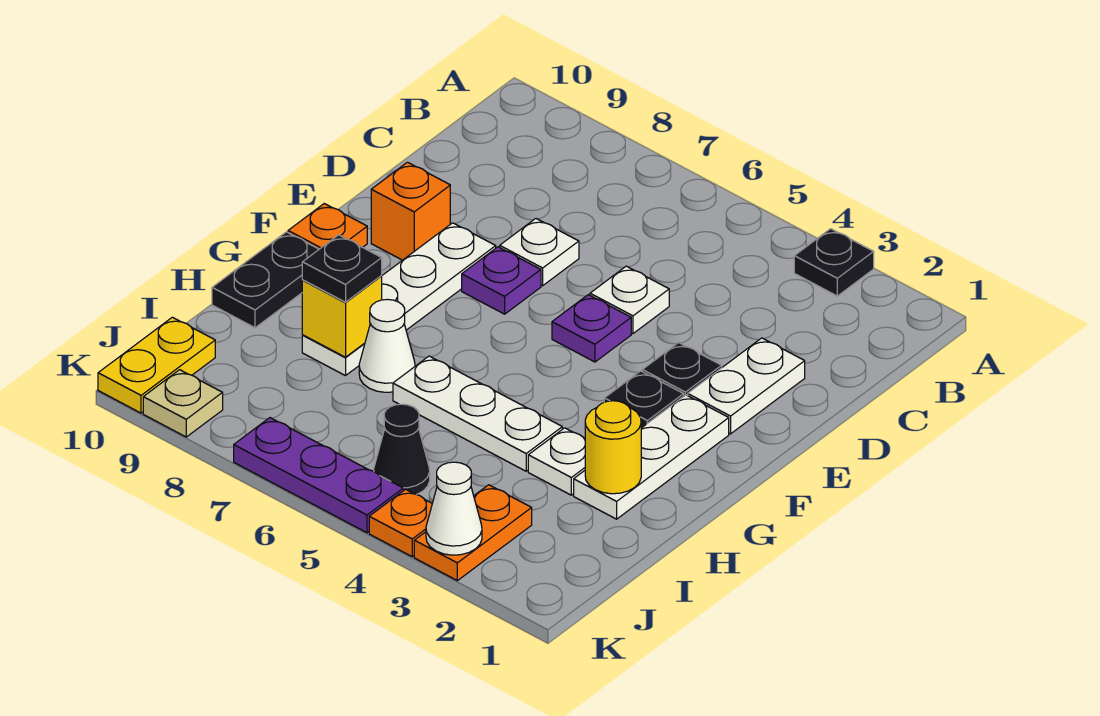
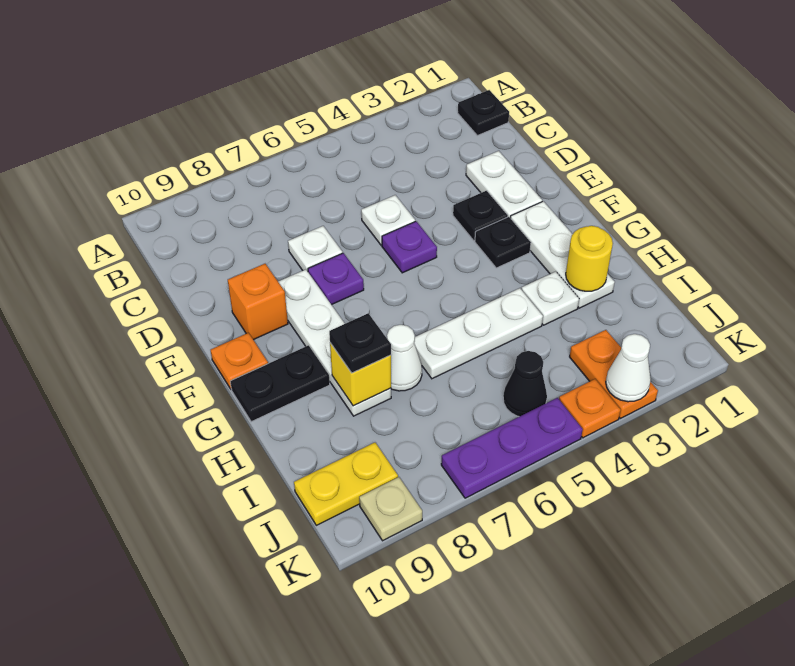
black plate A3 level 1 -> black plate B1 level 1
black plate G10:H10 level 1 -> black plate G9:G10 level 1
yellow plate J10:K10 level 1 -> yellow plate J9:J10 level 1

